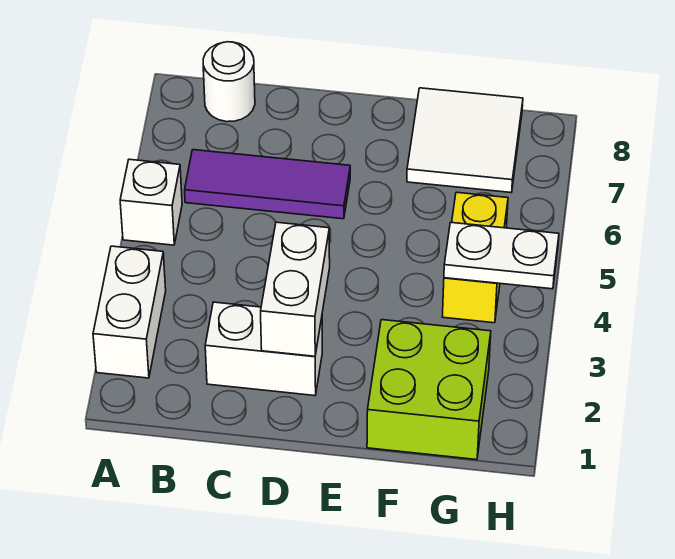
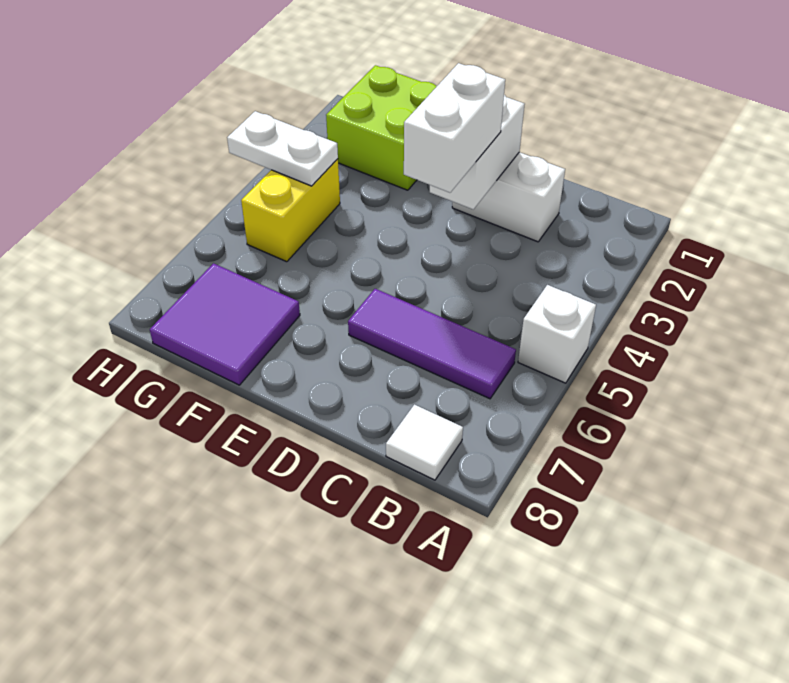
white brick A2:A3 level 1 -> white brick D3:D4 level 3
white round brick B8 level 1 -> white tile B8 level 1
white tile F7:G8 level 1 -> purple tile F7:G8 level 1

